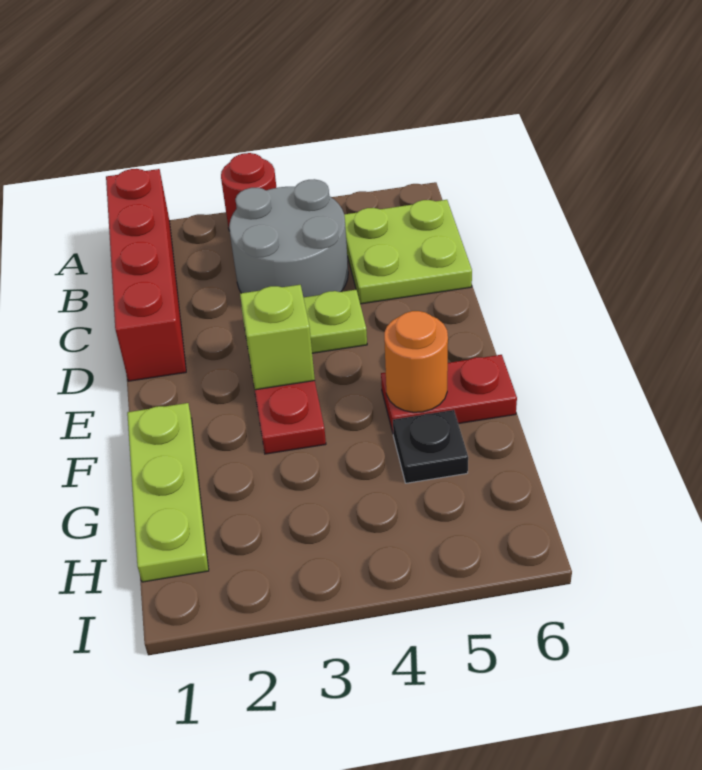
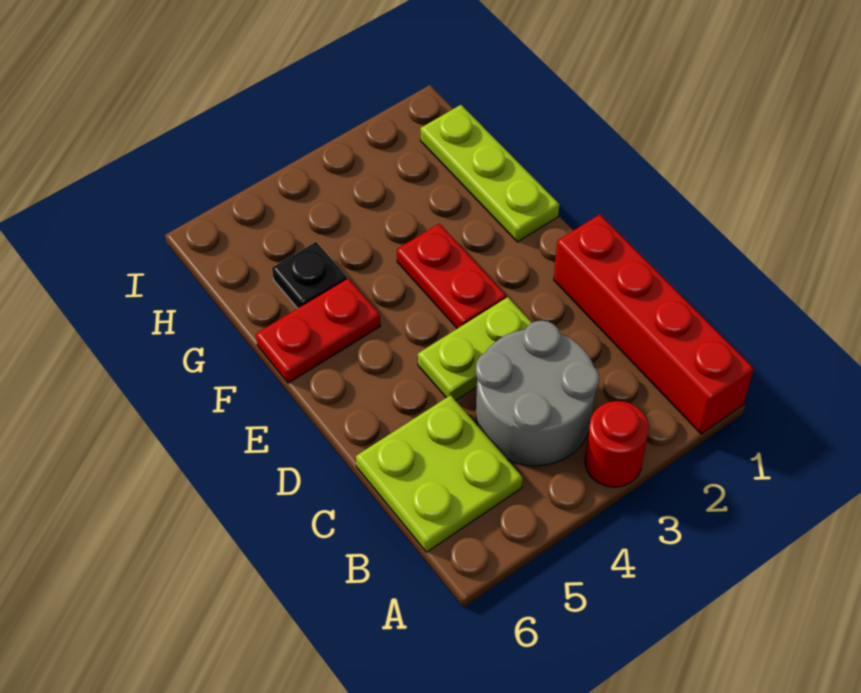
lime brick E3 level 2 -> none
orange round brick F5 level 2 -> none

